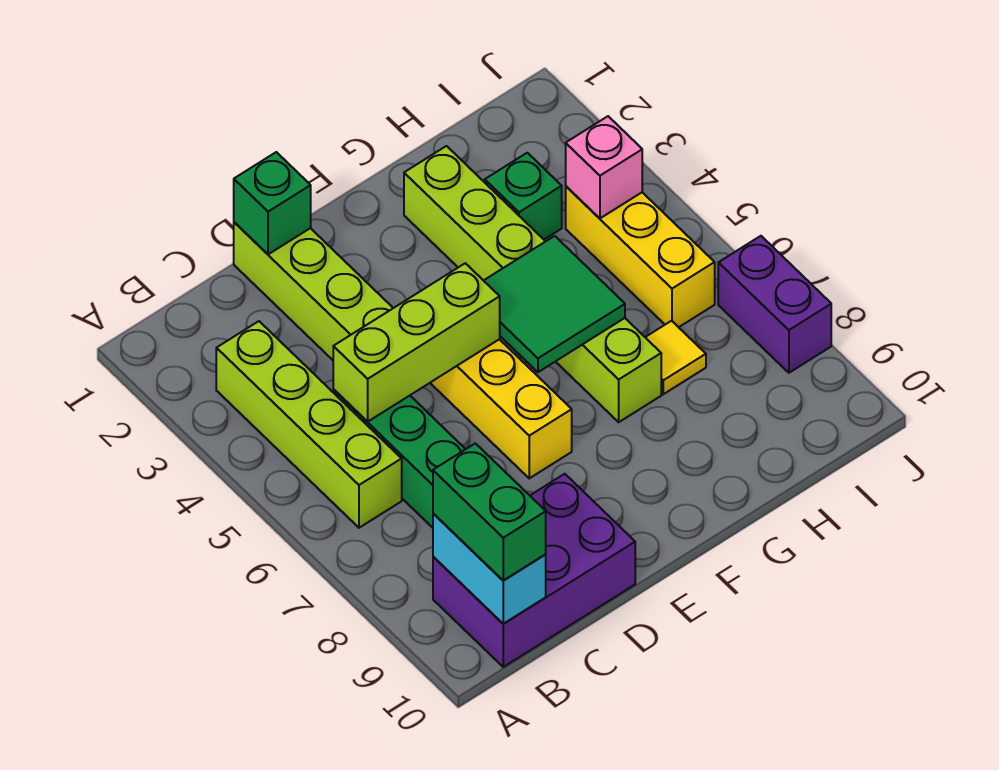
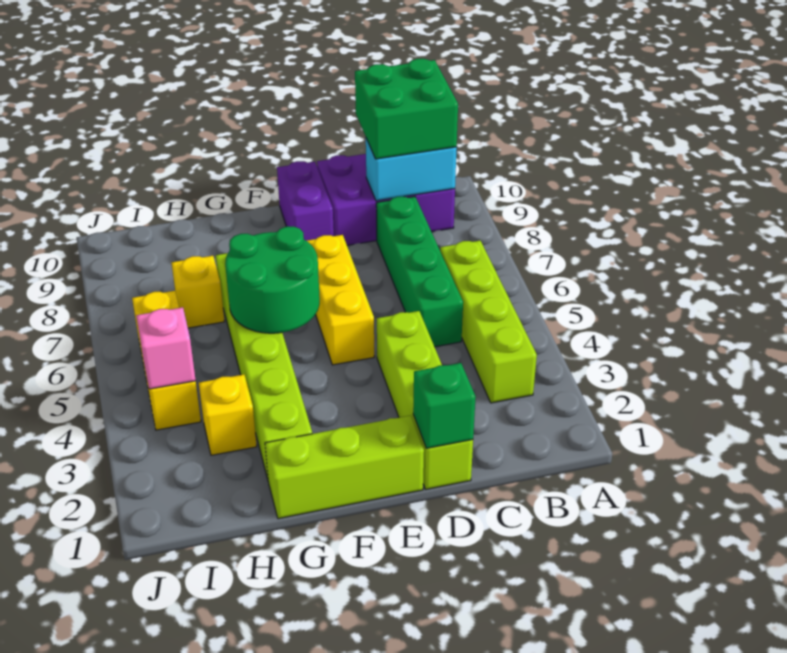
cyan brick B9:B10 level 2 -> cyan brick B9:C9 level 2
green brick B9:B10 level 3 -> green brick B9:C10 level 3
lime brick C5:E5 level 2 -> lime brick E1:G1 level 1
green tile F5:G6 level 2 -> green round brick F5:G6 level 2
green brick H3 level 1 -> yellow brick H3 level 1
yellow tile H7 level 1 -> yellow brick H7 level 1
purple brick J7:J8 level 1 -> purple brick E9:E10 level 1

